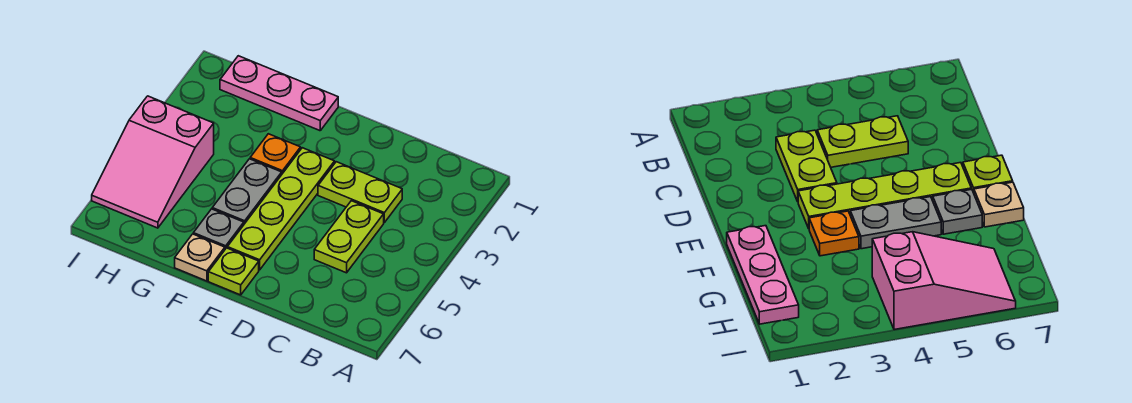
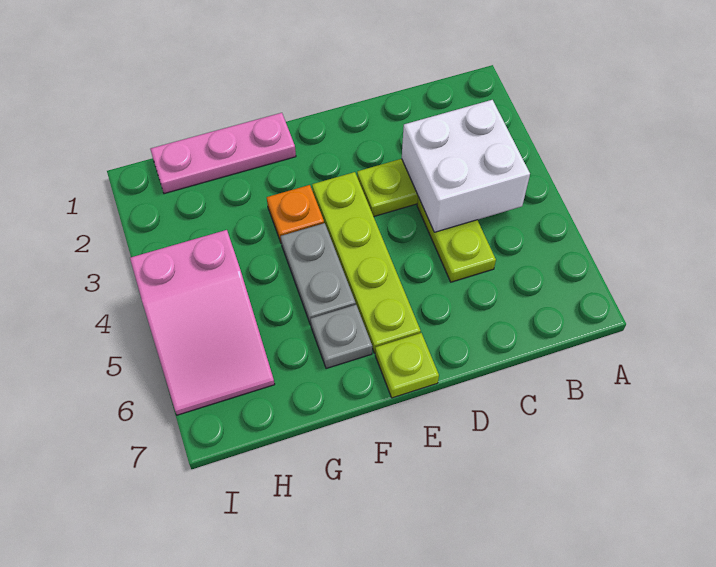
none -> white brick B3:C4 level 2
tan plate F7 level 1 -> none

